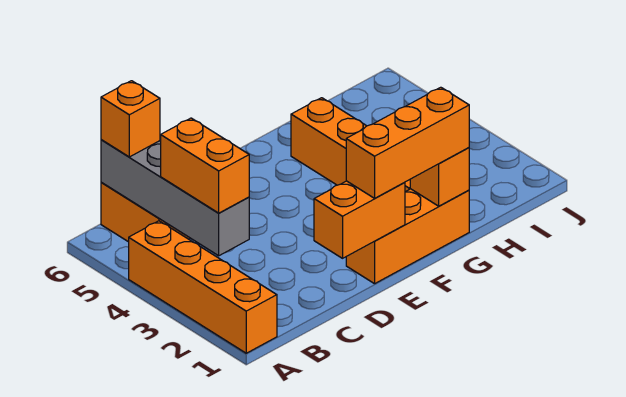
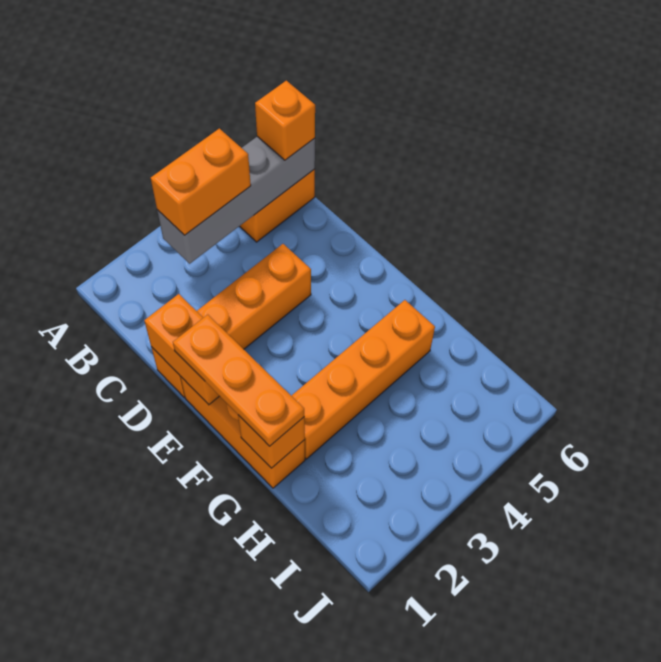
orange brick A1:A4 level 1 -> orange brick D1:D4 level 1
orange brick E1:G1 level 3 -> orange plate E1:G1 level 3

